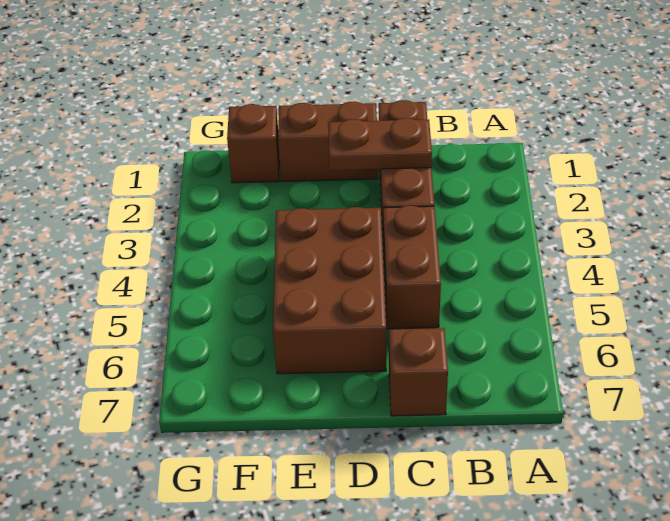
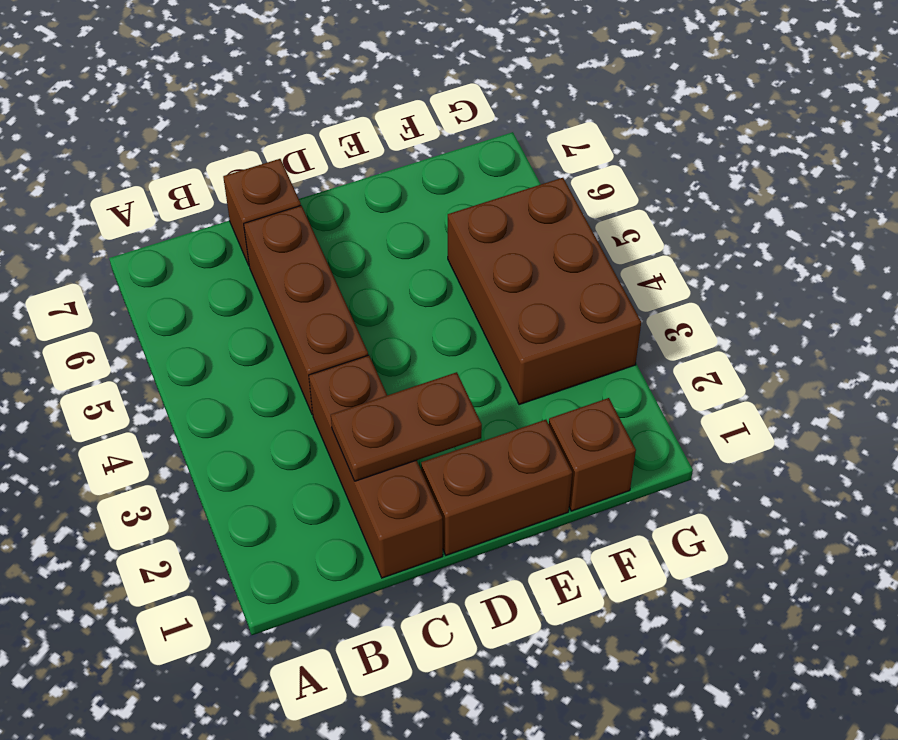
brown brick C4:C5 level 1 -> brown brick C4:C6 level 1
brown brick D4:E6 level 1 -> brown brick F3:G5 level 1

